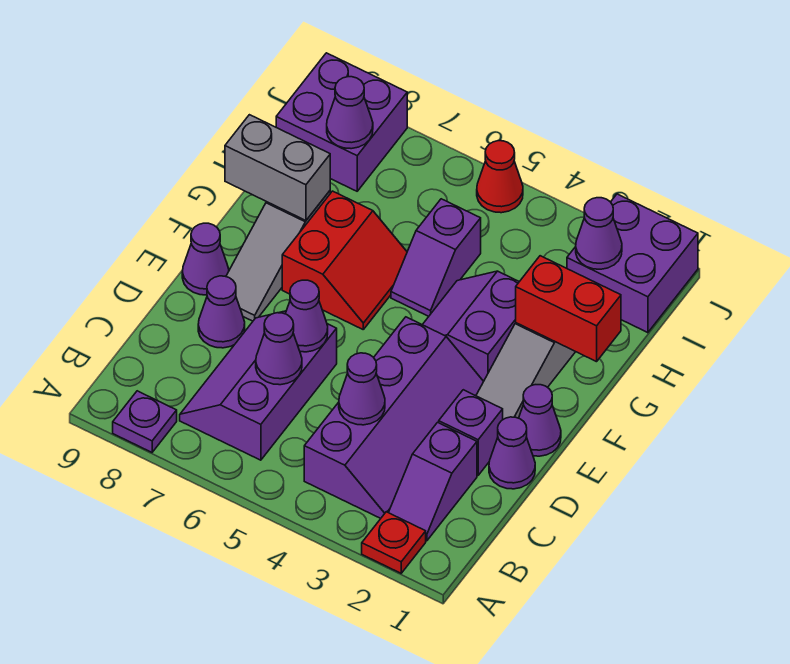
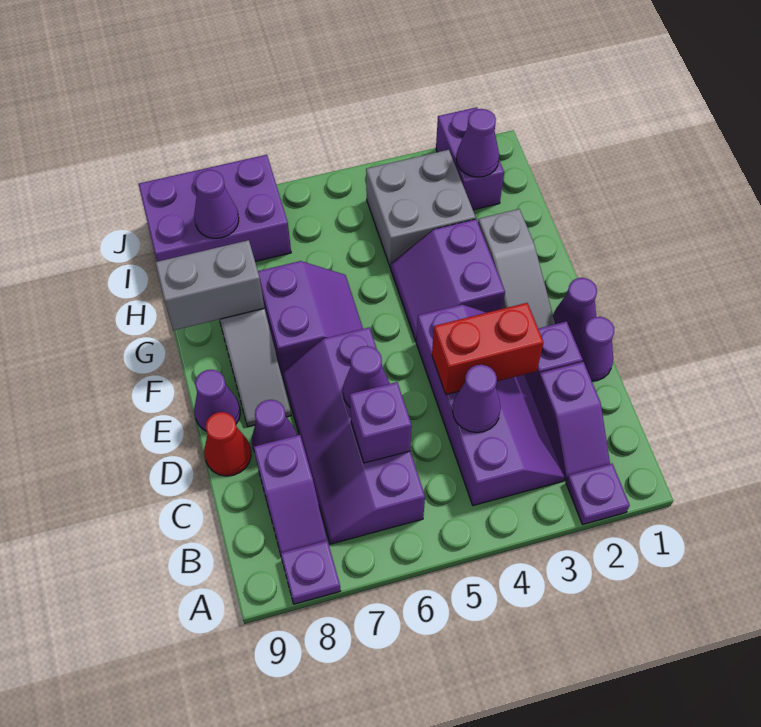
red plate A2 level 1 -> purple plate A2 level 1
purple slope B6:D7 level 1 top 6 -> purple slope B6:E7 level 1 top 6
purple cone C6 level 2 -> purple brick C6 level 2
red slope F6:G7 level 1 top 7 -> purple slope F6:G7 level 1 top 7
red brick G1:G2 level 2 -> red brick D3:D4 level 2
purple slope G5:H5 level 1 top H -> purple slope B8:C8 level 1 top C
none -> grey brick H3:I4 level 1
purple brick I1:J2 level 1 -> purple brick I2:J2 level 1
purple brick I8:J9 level 1 -> purple brick I7:J9 level 1
red cone J5 level 1 -> red cone D9 level 1

